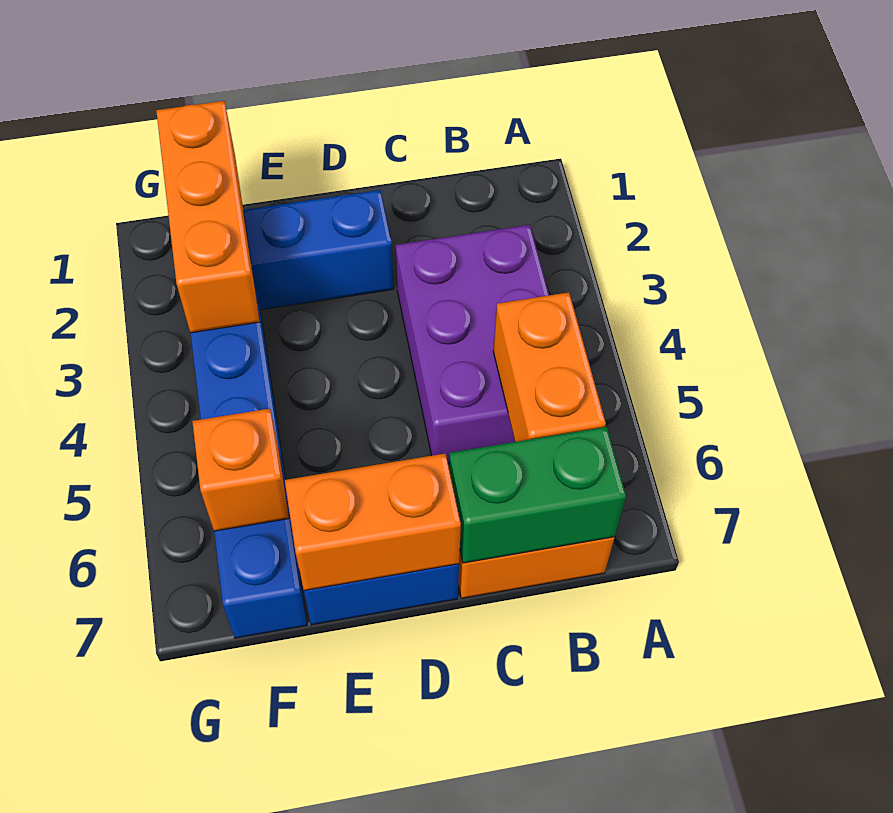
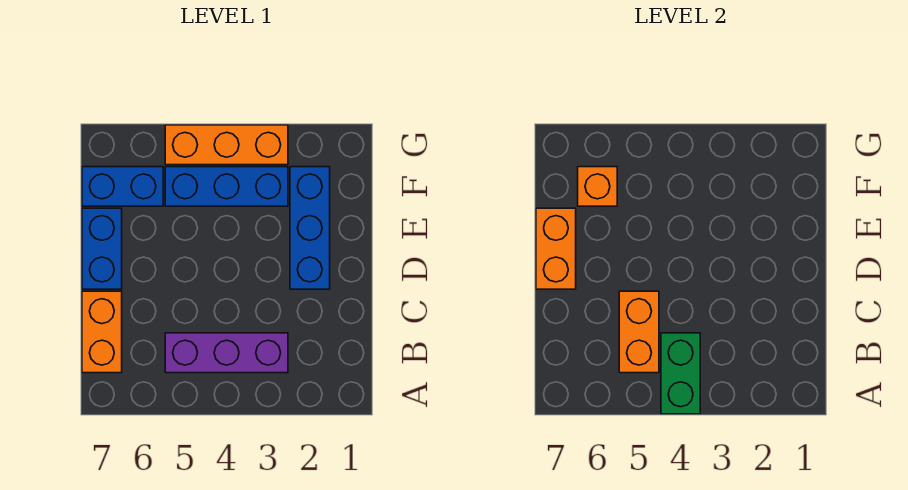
purple brick B3:C5 level 1 -> purple brick B3:B5 level 1
orange brick B5:B6 level 2 -> orange brick B5:C5 level 2
green brick B7:C7 level 2 -> green brick A4:B4 level 2
orange brick F1:F3 level 2 -> orange brick G3:G5 level 1

